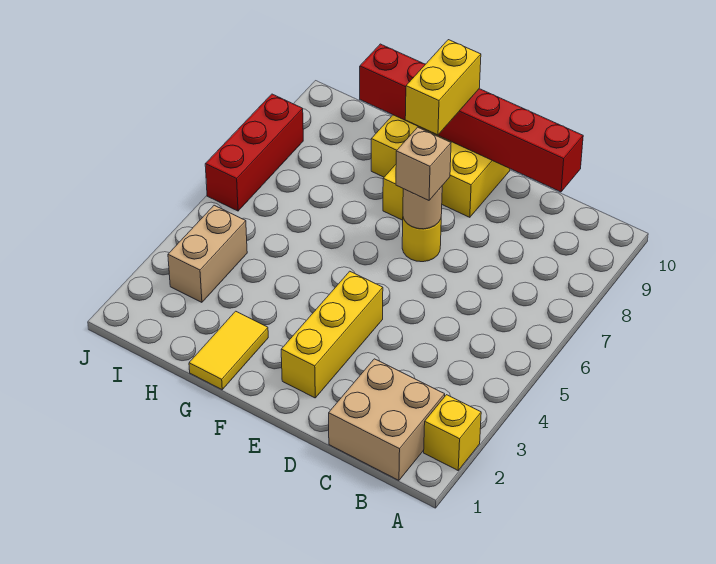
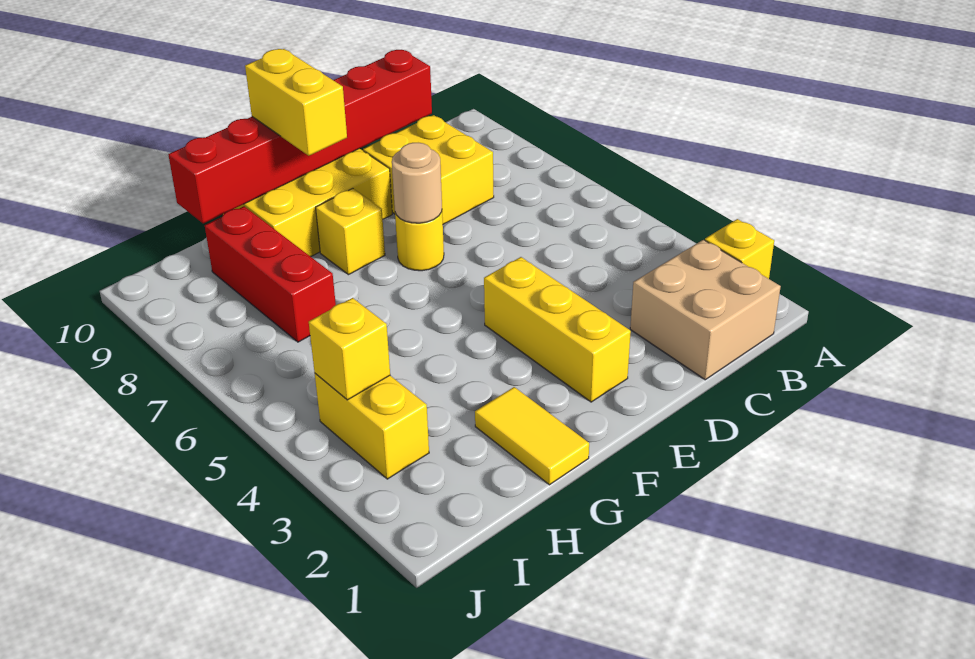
none -> yellow brick C8:D9 level 1
tan brick E7 level 3 -> none
tan brick I3:I4 level 1 -> yellow brick I3:I4 level 1
none -> yellow brick I4 level 2
red brick J6:J8 level 1 -> red brick H7:H9 level 1

